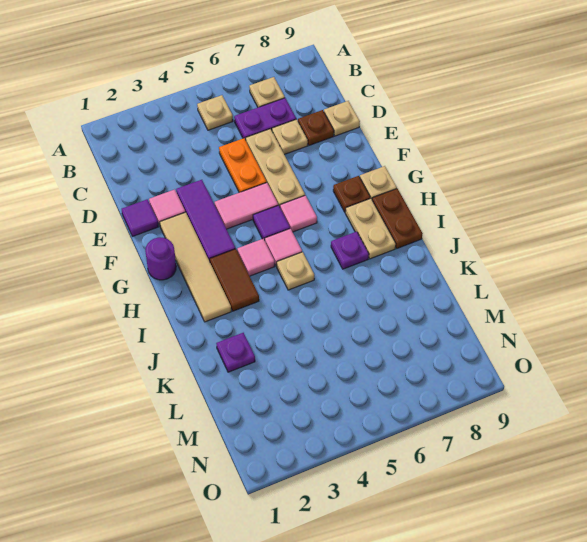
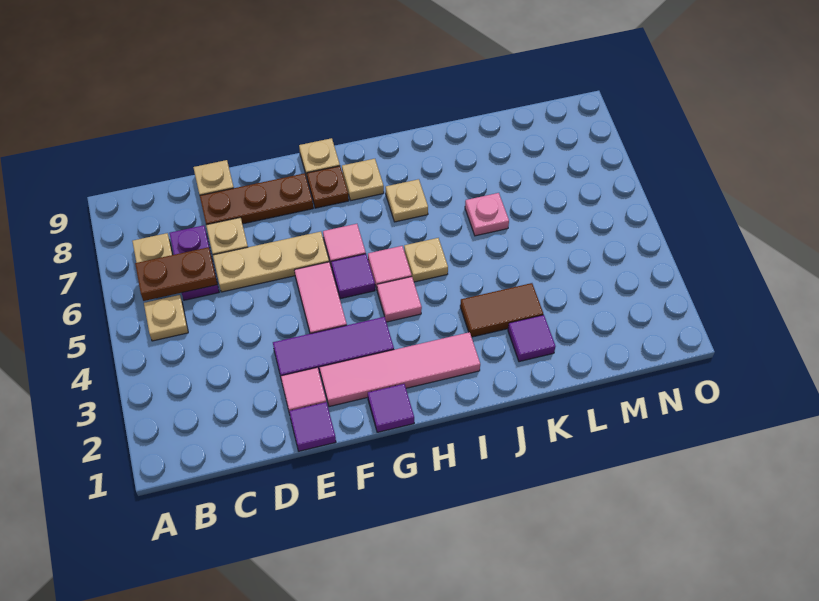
orange plate D5:E5 level 1 -> none
brown plate D8 level 1 -> brown plate D8:F8 level 1
tan tile F2:I2 level 1 -> pink tile F2:I2 level 1
purple round brick G1 level 1 -> purple tile G1 level 1
brown tile H3:I3 level 1 -> brown tile J3:K3 level 1
tan plate H8:I8 level 1 -> tan plate H8 level 1
brown plate H9:I9 level 1 -> brown plate B6:C6 level 2
purple plate I7 level 1 -> tan plate I7 level 1
purple plate K2 level 1 -> purple tile K2 level 1
none -> pink plate K6 level 1

